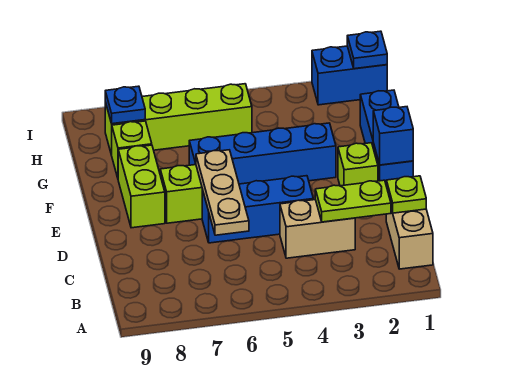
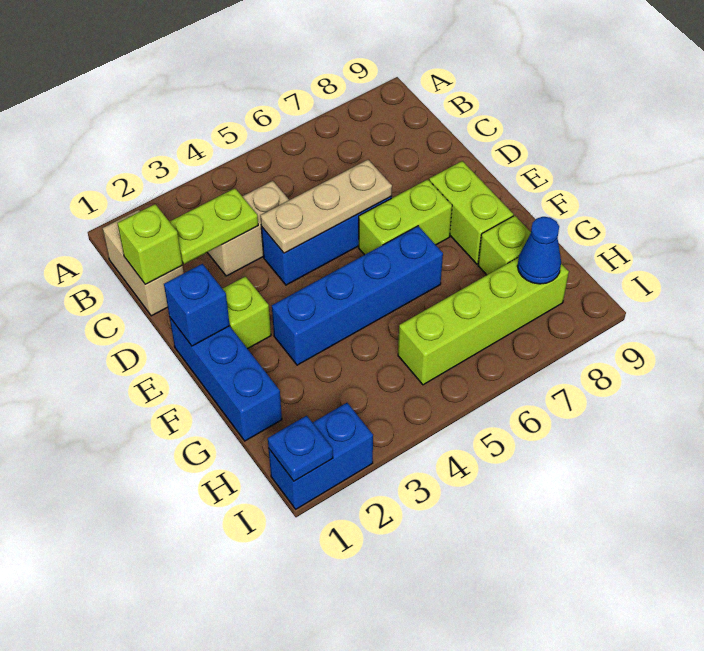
lime plate C1 level 2 -> lime brick C1 level 2
tan plate C6:E6 level 2 -> tan plate D4:D6 level 2
blue plate H8 level 2 -> blue cone H8 level 2

